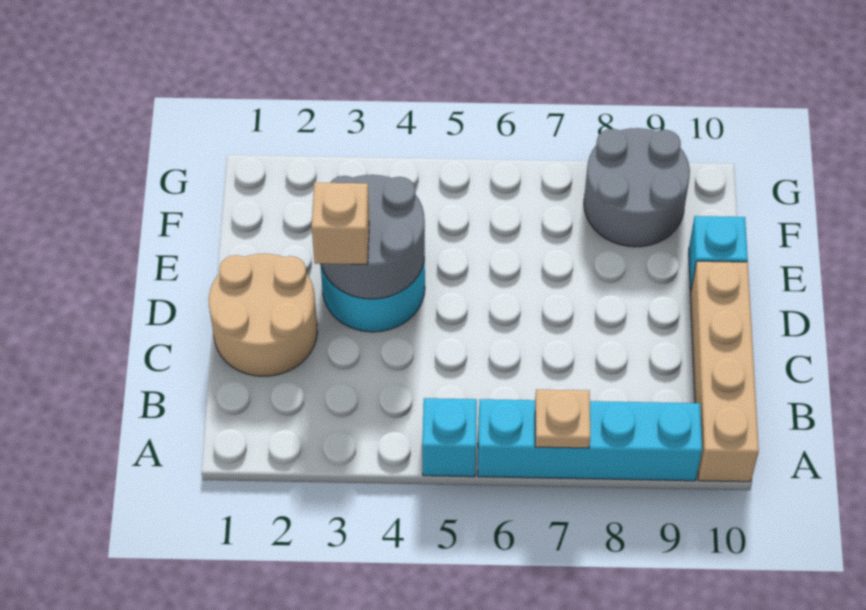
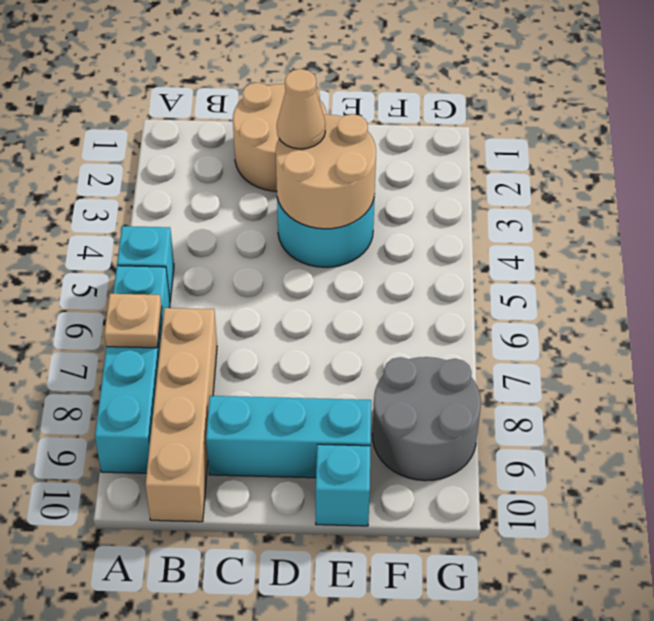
tan brick A10:D10 level 1 -> tan brick B7:B10 level 1
none -> cyan brick C9:E9 level 1
grey round brick D3:E4 level 2 -> tan round brick D3:E4 level 2
tan brick D3 level 3 -> tan cone D3 level 3

